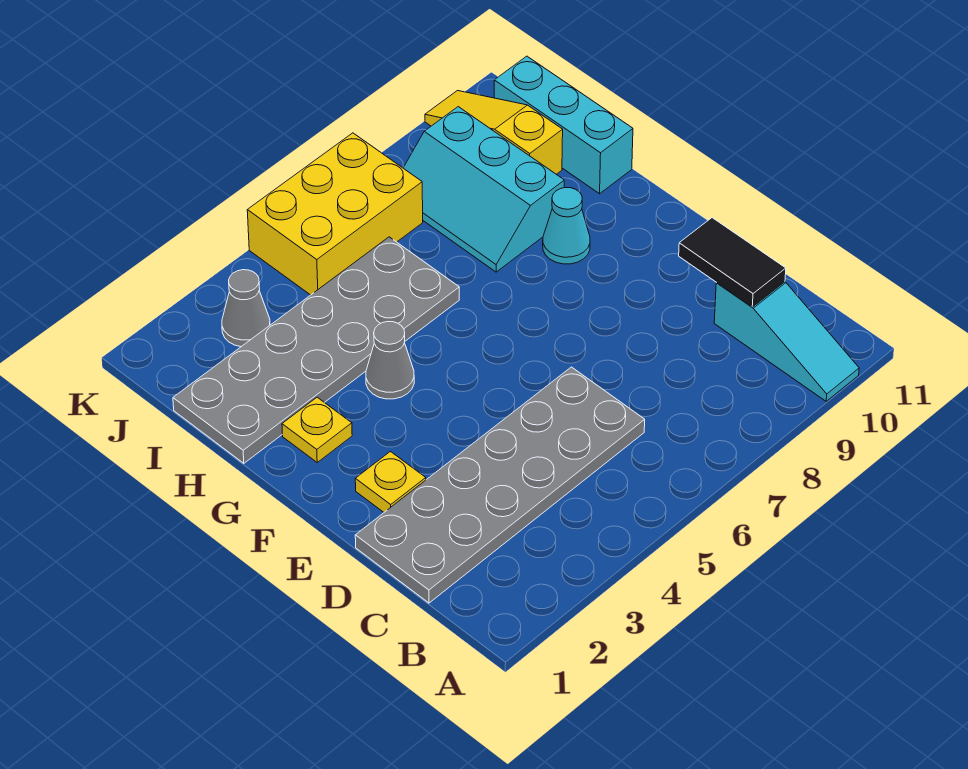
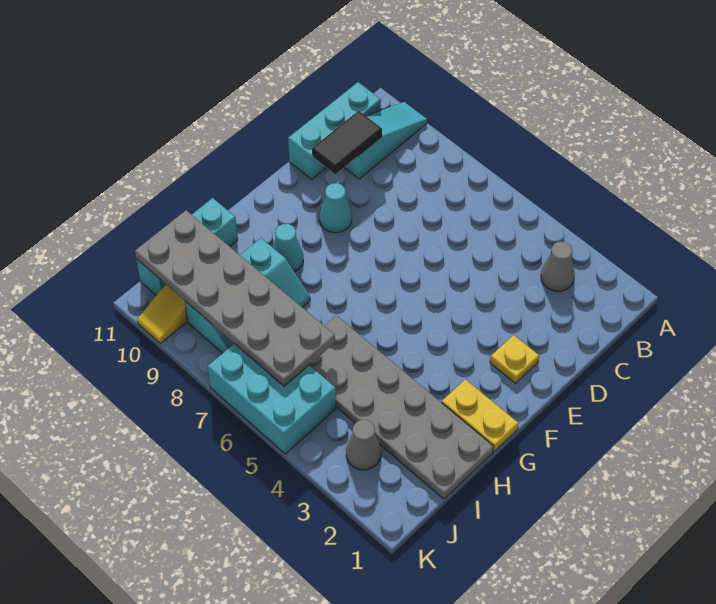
none -> cyan brick B11:D11 level 1
grey plate C1:D6 level 1 -> grey plate I6:J11 level 2
none -> cyan cone E9 level 1
yellow plate G2 level 1 -> yellow plate G1:G2 level 1
grey cone G4 level 1 -> grey cone B3 level 1
yellow brick J5:K7 level 1 -> cyan brick J5:K7 level 1

